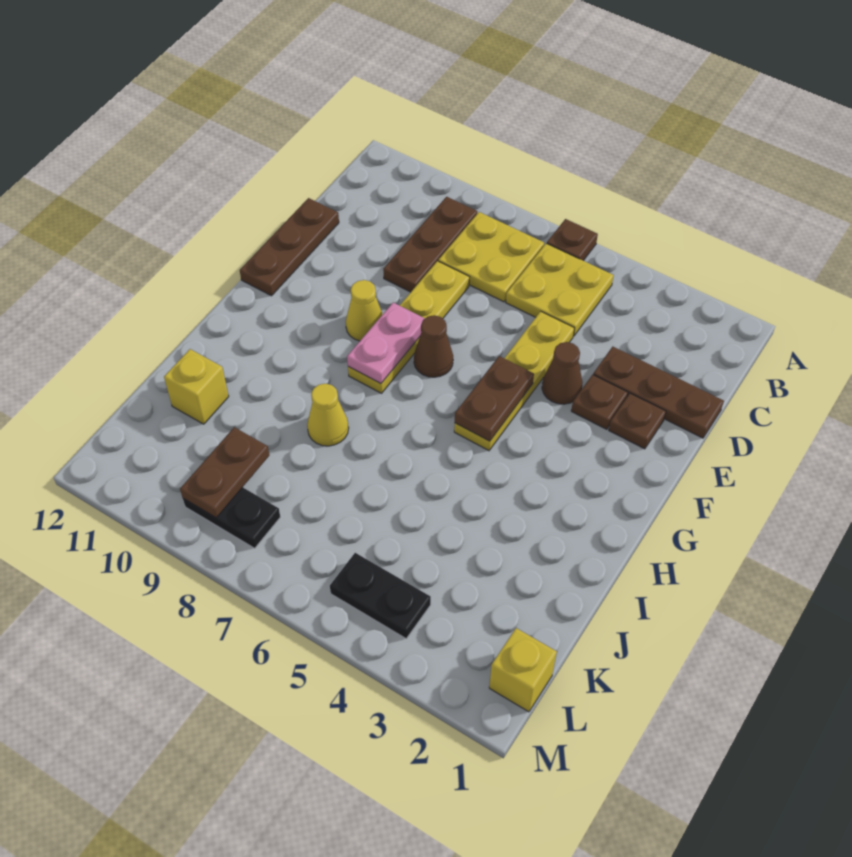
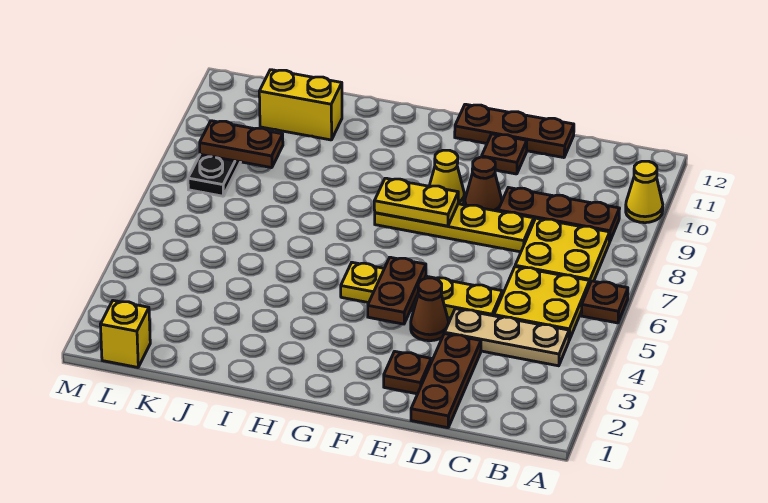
none -> tan plate B4:D4 level 1
brown plate E3 level 1 -> brown plate E11 level 1
brown plate F5:G5 level 2 -> brown plate F4:F5 level 2
brown cone F7 level 1 -> brown cone E9 level 1
pink plate F8:G8 level 2 -> yellow plate F8:G8 level 2
yellow cone I8 level 1 -> yellow cone A10 level 1
yellow brick J11 level 1 -> yellow brick J11:K11 level 1
black plate L4:L5 level 1 -> none

